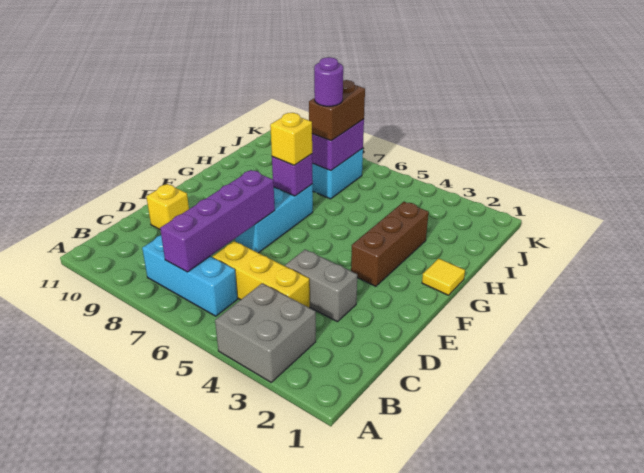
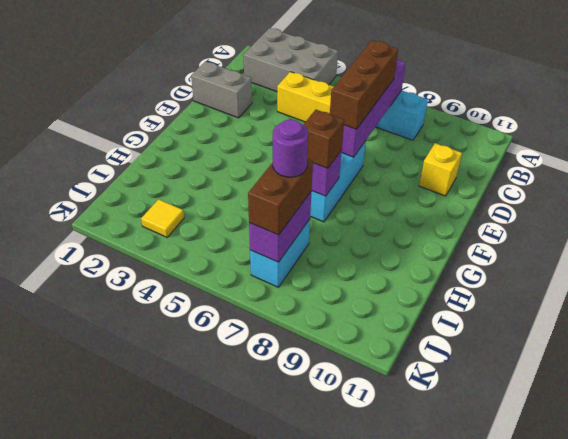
grey brick A3:B4 level 1 -> grey brick A2:B4 level 1
grey brick D3:D4 level 1 -> grey brick D1:D2 level 1
brown brick F3:H3 level 1 -> brown brick C7:E7 level 3
yellow tile G1 level 1 -> yellow tile J3 level 1
yellow brick G7 level 3 -> brown brick G7 level 3

